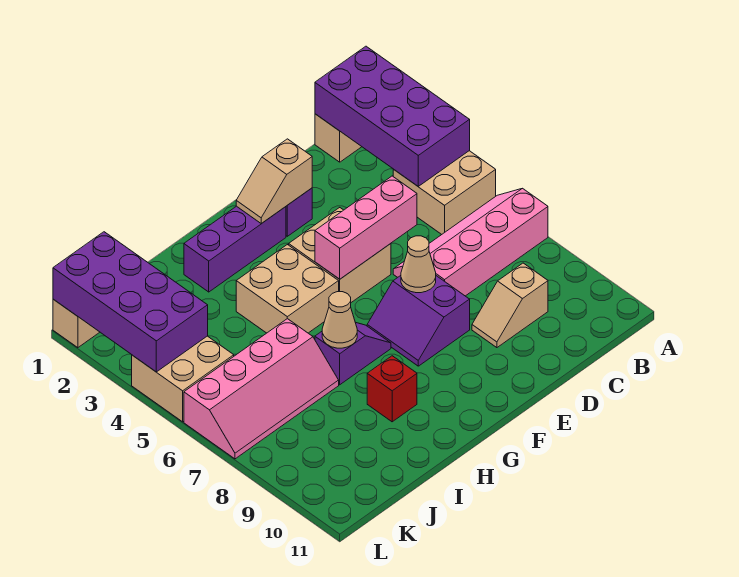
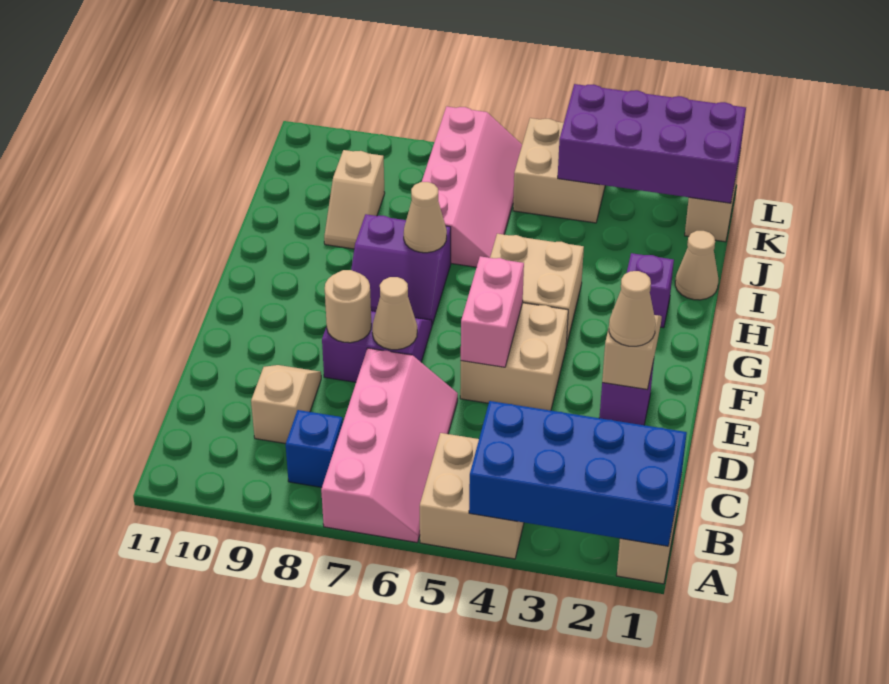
purple brick A1:B4 level 2 -> blue brick A1:B4 level 2
none -> blue brick B8 level 1
pink brick D5:F5 level 2 -> pink brick E5:F5 level 2
none -> tan cone E2 level 3
none -> tan round brick E8 level 2
purple brick F2:H2 level 1 -> purple brick H2 level 1
purple slope G7:H7 level 1 top H -> purple slope G7:H8 level 1 top H
red brick H9 level 1 -> none
none -> tan cone I1 level 1
pink slope I6:L7 level 1 top 6 -> pink slope I6:L7 level 1 top 7
none -> tan slope I9:J9 level 1 top J

